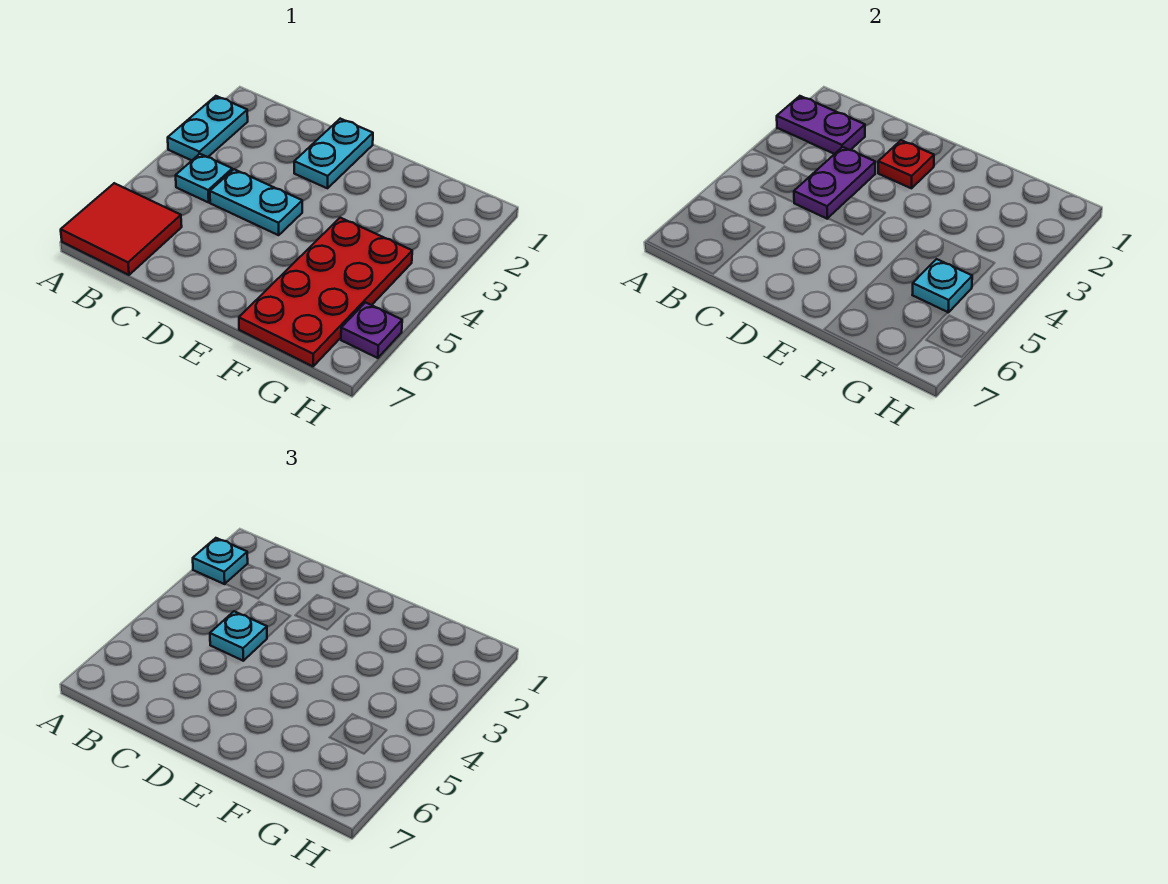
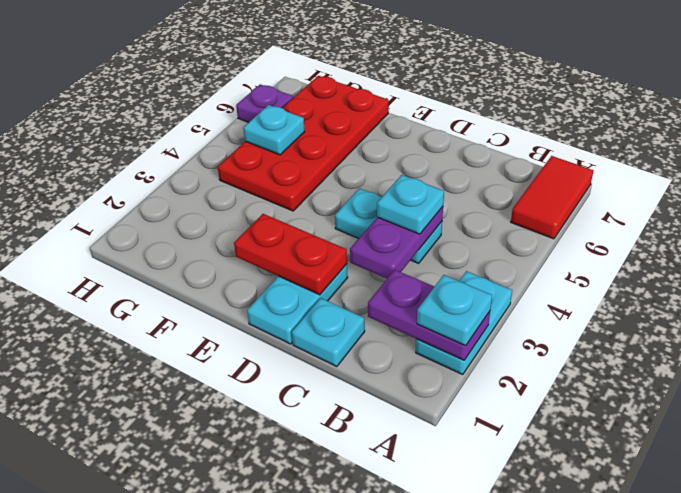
red tile A6:B7 level 1 -> red tile A6:A7 level 1
cyan plate B4 level 1 -> cyan plate C1 level 1
red plate D2 level 2 -> red plate D2:E2 level 2

